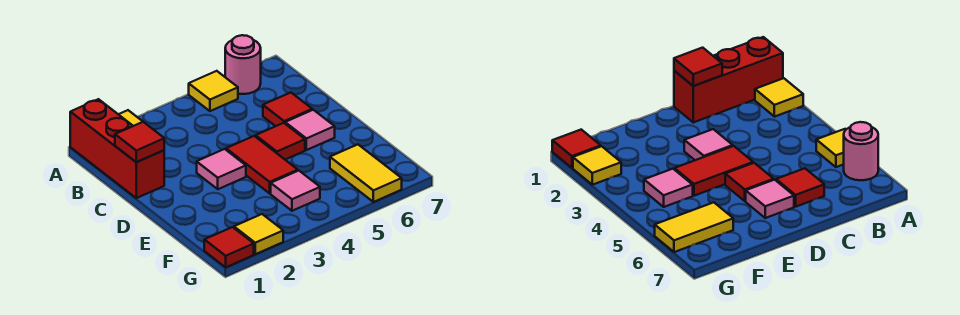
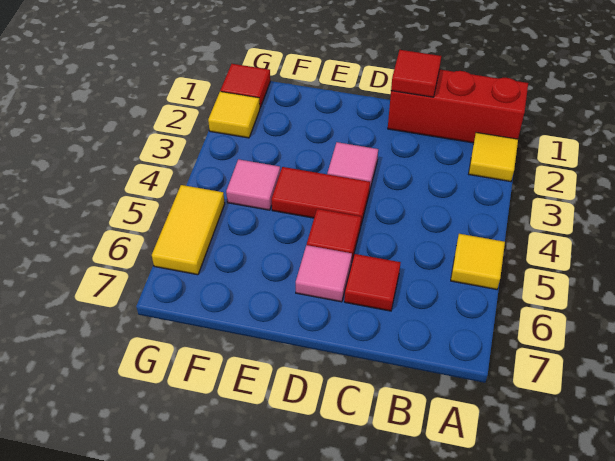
pink round brick A6 level 1 -> none
yellow tile F6:G6 level 1 -> yellow tile G5:G6 level 1

